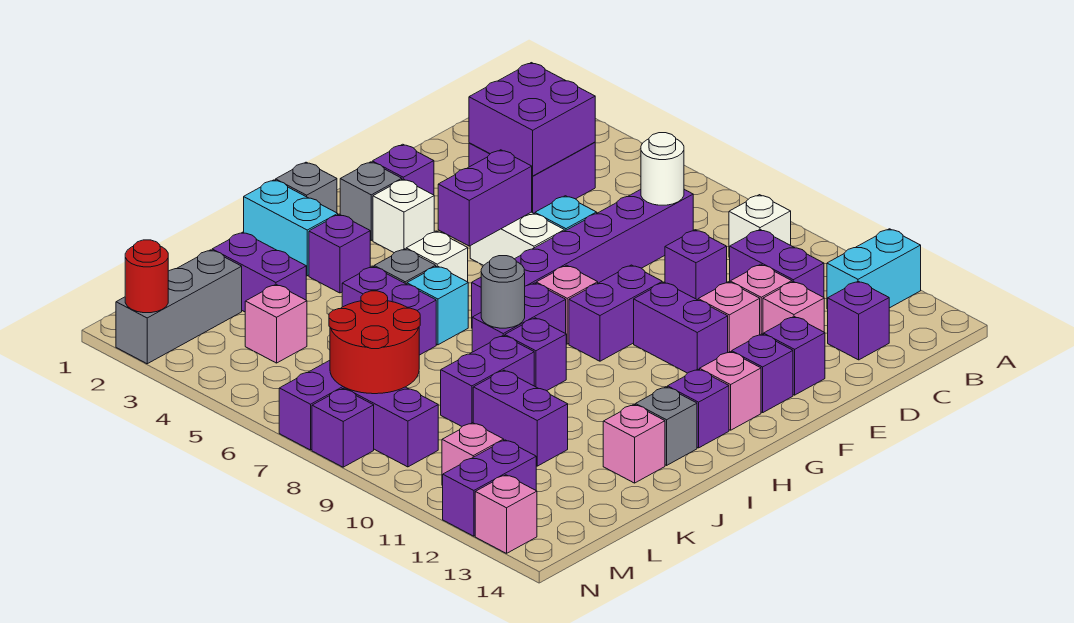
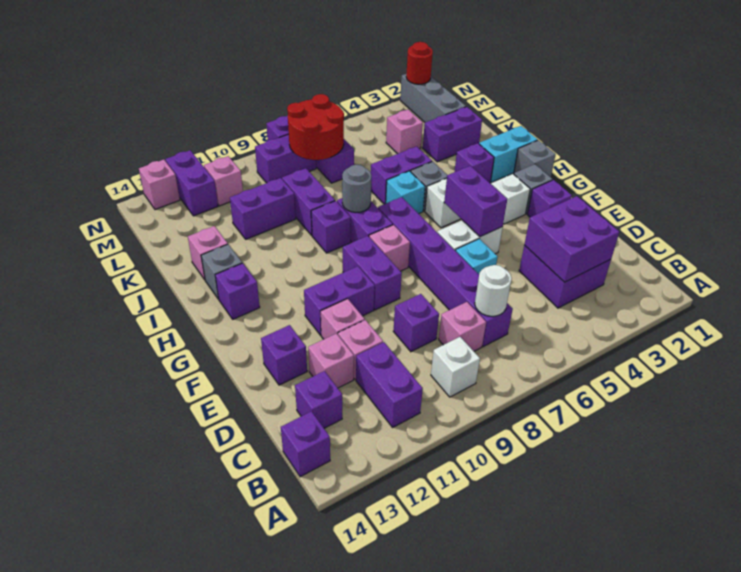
cyan brick A12:B12 level 1 -> none
purple brick C10:C11 level 1 -> purple brick B11:C11 level 1
purple brick F13 level 1 -> purple brick B14 level 1
pink brick G13 level 1 -> pink brick C8 level 1

